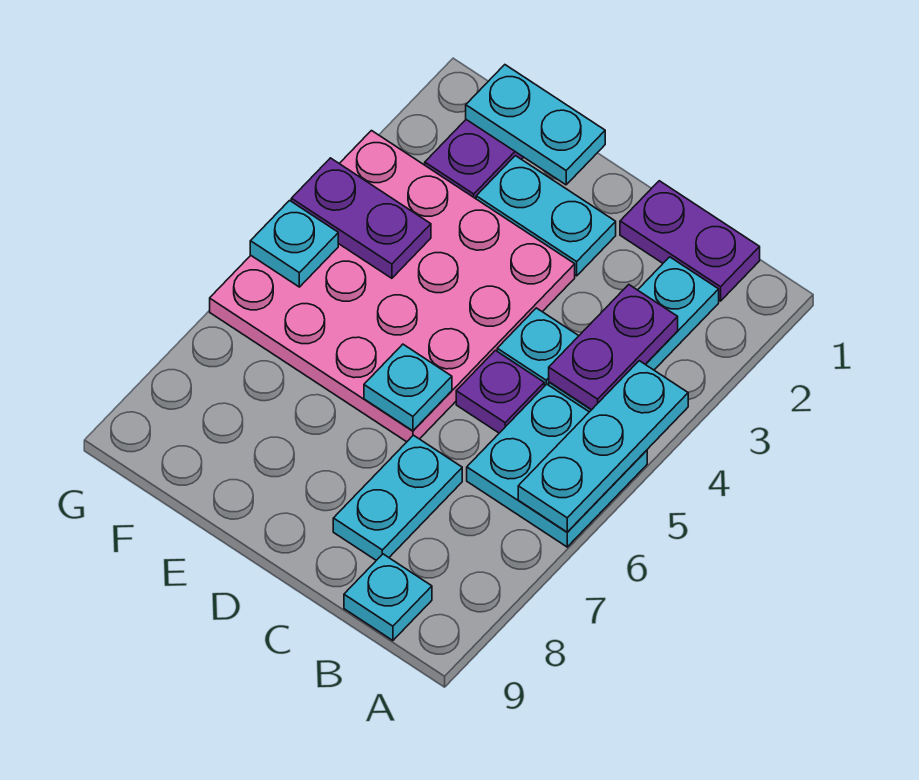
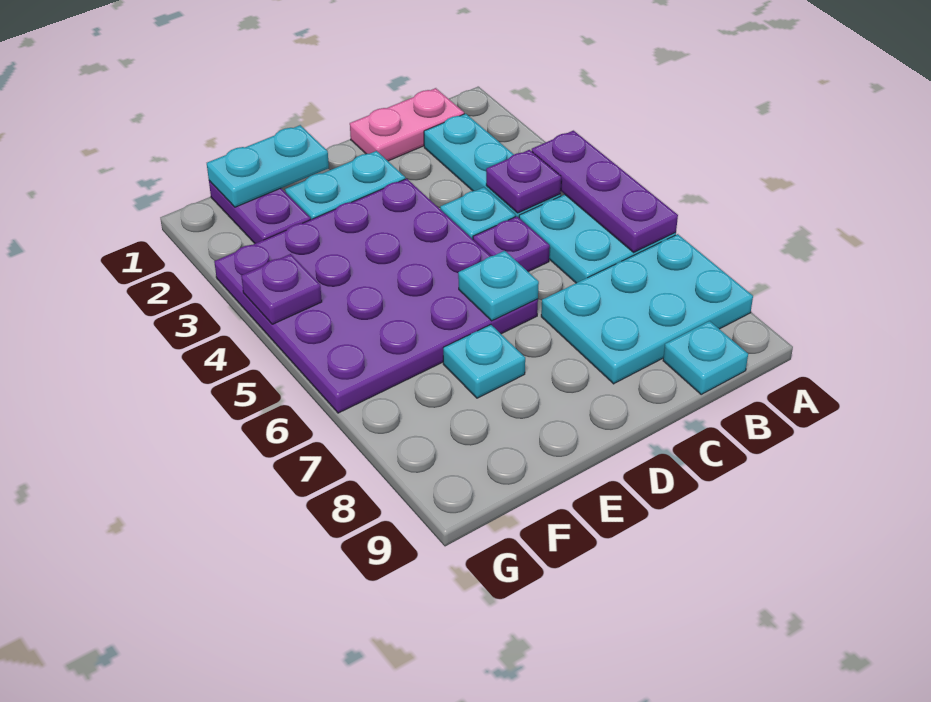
cyan plate A4:A6 level 2 -> purple plate A4:A6 level 2
purple plate B1:C1 level 1 -> pink plate B1:C1 level 1
purple plate B3:B4 level 2 -> purple plate B4 level 2
cyan plate C7:C8 level 1 -> cyan plate A7:C8 level 1
pink plate D3:G6 level 1 -> purple plate D3:G6 level 1
purple plate F4:G4 level 2 -> purple plate G4 level 2
cyan plate G5 level 2 -> cyan plate E7 level 1

